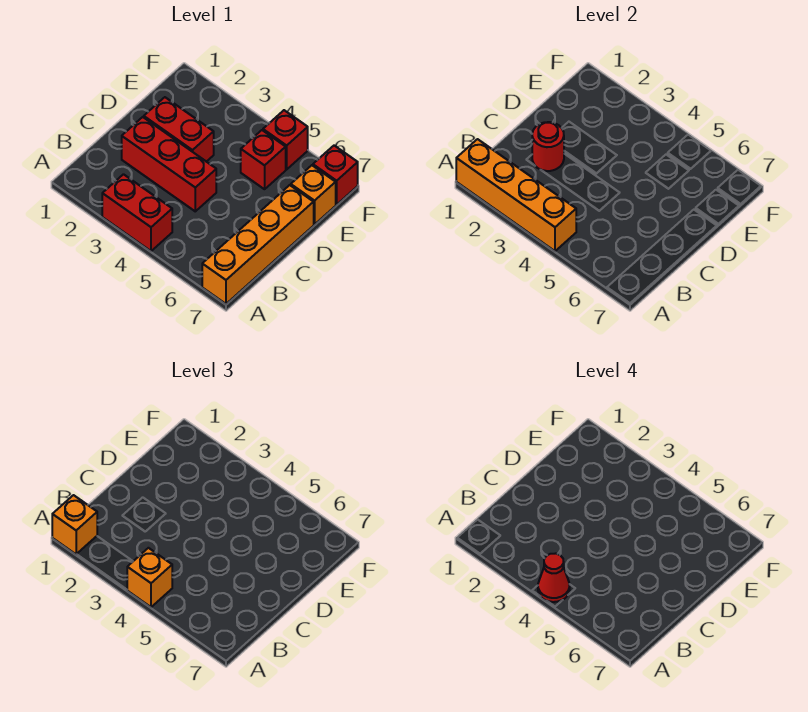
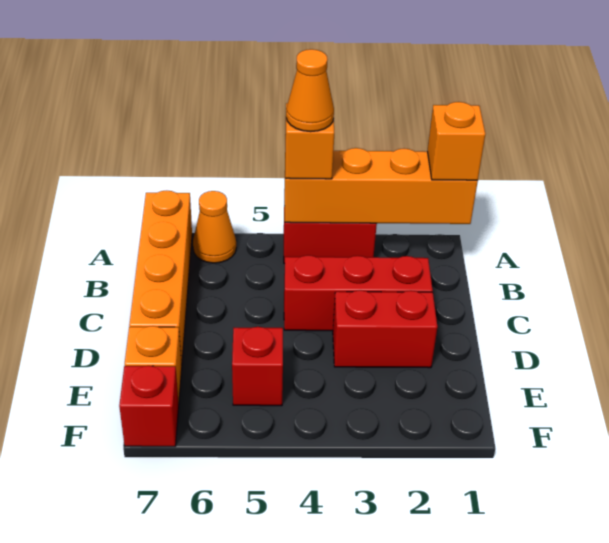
red cone A4 level 4 -> orange cone A4 level 4
none -> orange cone A6 level 1
red round brick C2 level 2 -> none
red brick F5 level 1 -> none

